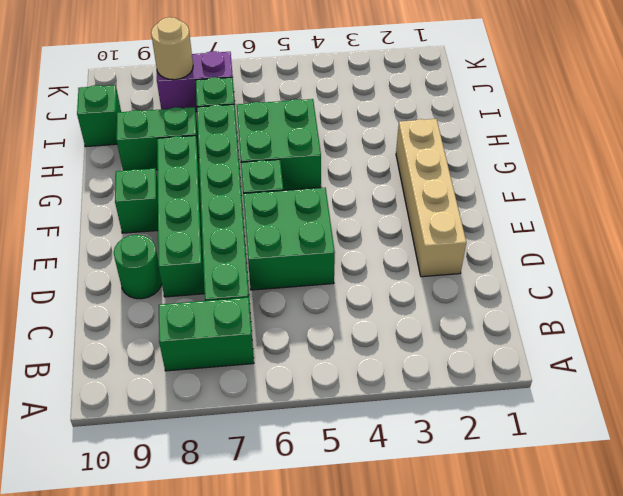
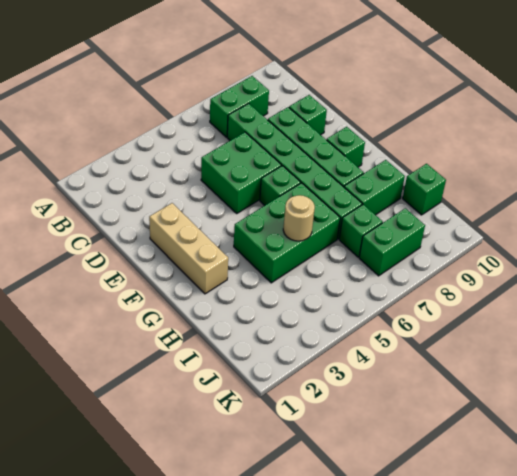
tan brick D2:G2 level 1 -> tan brick E2:G2 level 1
green round brick D9 level 1 -> green brick D9 level 1
green brick G5:H6 level 1 -> green brick G4:H6 level 1
purple brick J7:J8 level 1 -> green brick J7:J8 level 1
tan round brick J8 level 2 -> tan round brick H5 level 2

